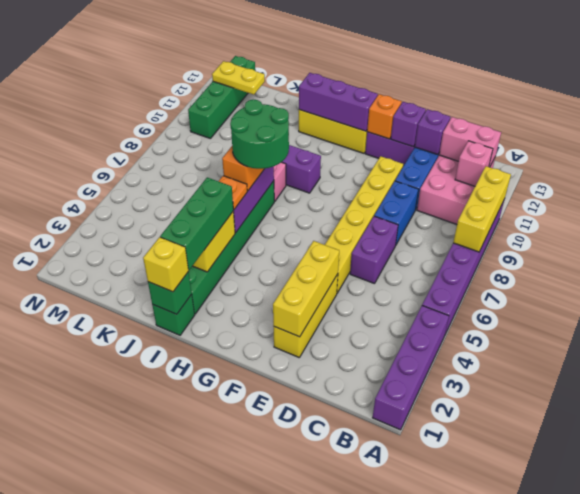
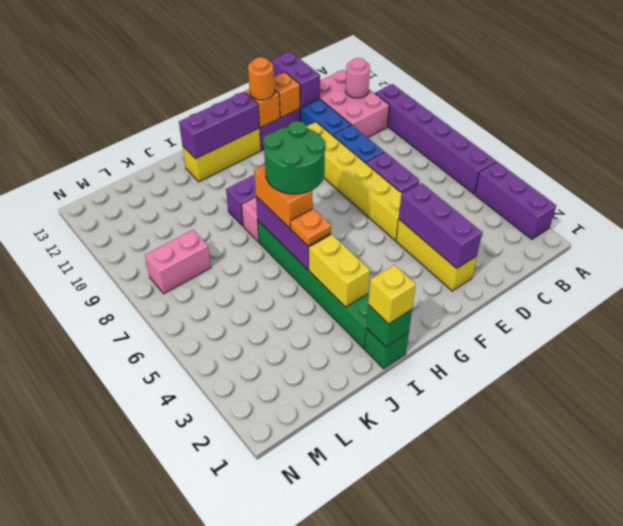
purple brick A1:A4 level 1 -> purple brick A2:A4 level 1
yellow brick A8:A10 level 2 -> none
pink brick B11 level 2 -> pink round brick B11 level 2
pink brick B12:C12 level 2 -> pink brick L8:M8 level 1
purple brick D12 level 2 -> purple brick D12:D13 level 2
yellow brick E2:E4 level 2 -> purple brick E2:E4 level 2
purple brick E12 level 2 -> orange brick E12 level 2
none -> orange round brick F12 level 3
green brick I2:I4 level 3 -> none
yellow plate L12:M12 level 2 -> none
green brick M10:M13 level 1 -> none

